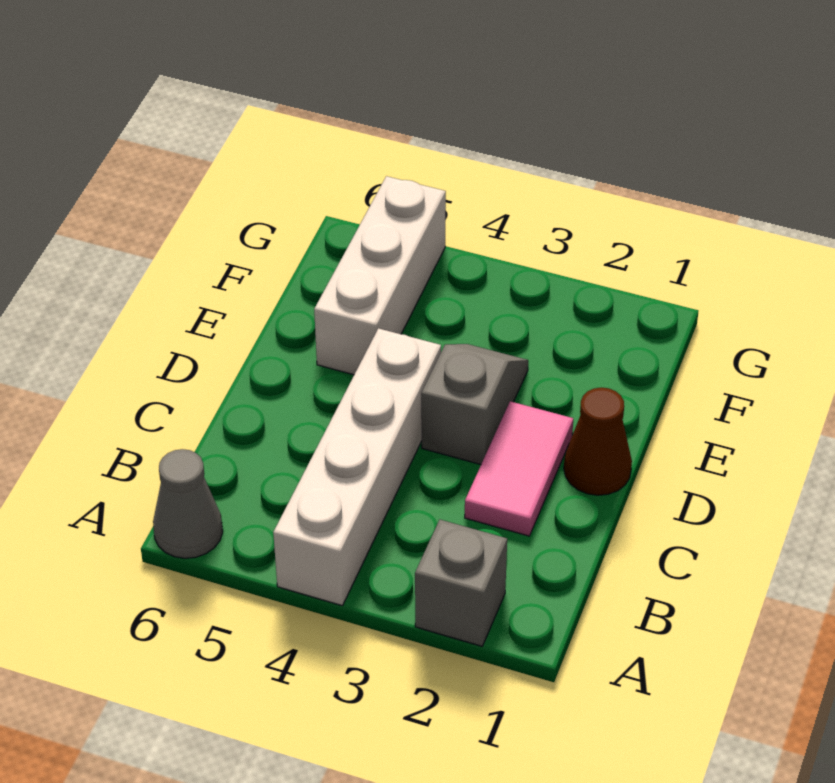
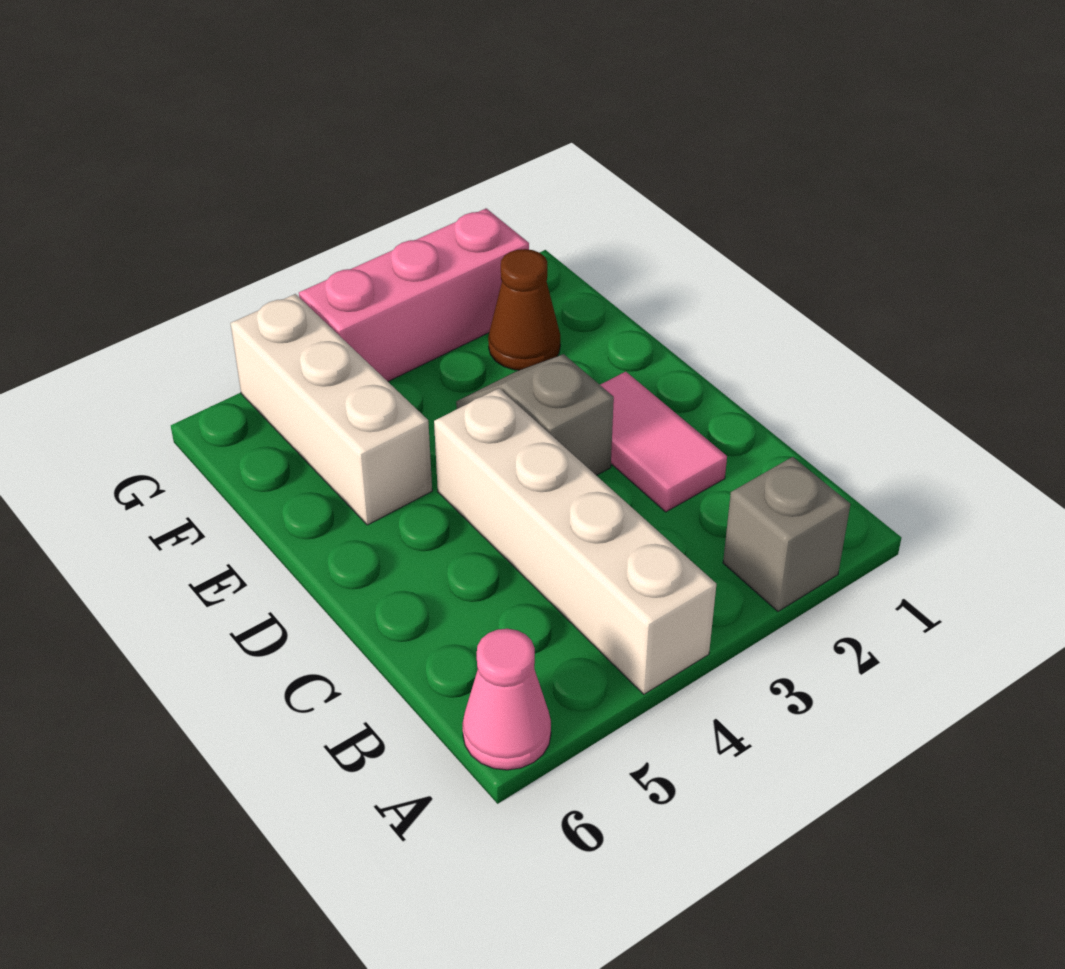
grey cone A6 level 1 -> pink cone A6 level 1
brown cone D1 level 1 -> brown cone F2 level 1
none -> pink brick G2:G4 level 1

